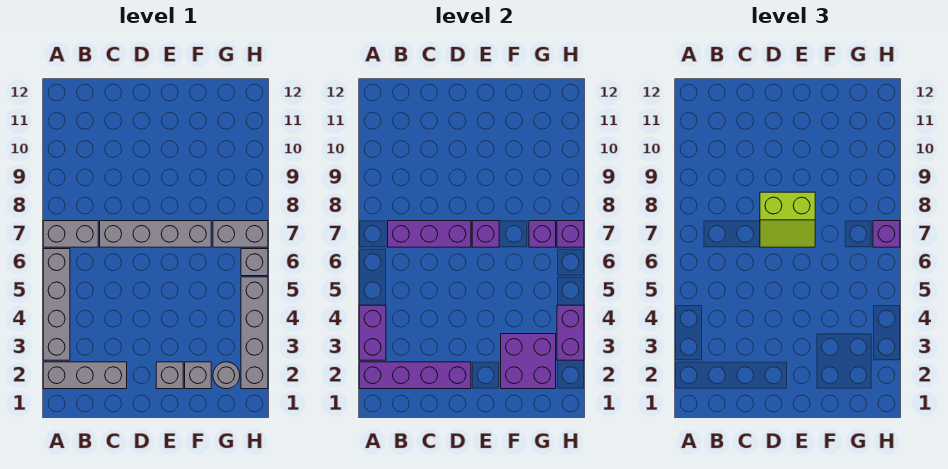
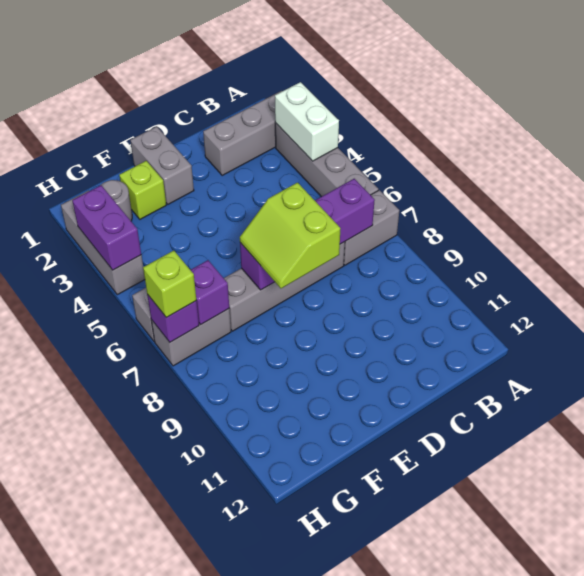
purple brick A2:D2 level 2 -> none
purple brick A3:A4 level 2 -> white brick A3:A4 level 2
lime slope D7:E8 level 3 top 8 -> lime slope D7:E8 level 3 top D
grey brick E2 level 1 -> grey brick E1:E2 level 1
grey brick F2 level 1 -> lime brick F2 level 1
purple brick F2:G3 level 2 -> none
grey brick H2:H5 level 1 -> grey brick H2:H4 level 1
purple brick H7 level 3 -> lime brick H7 level 3

